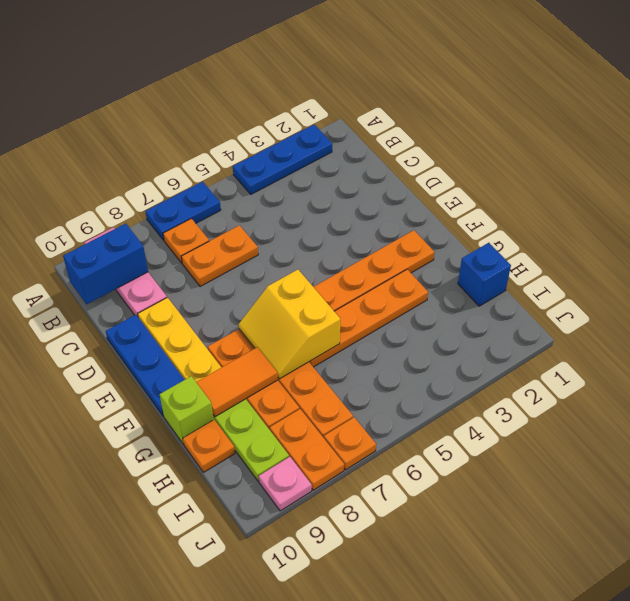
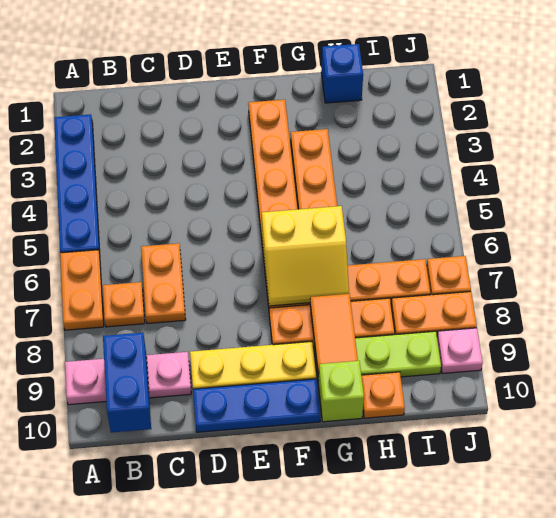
blue plate A2:A4 level 1 -> blue plate A2:A5 level 1
blue plate A6:A7 level 1 -> orange plate A6:A7 level 1

